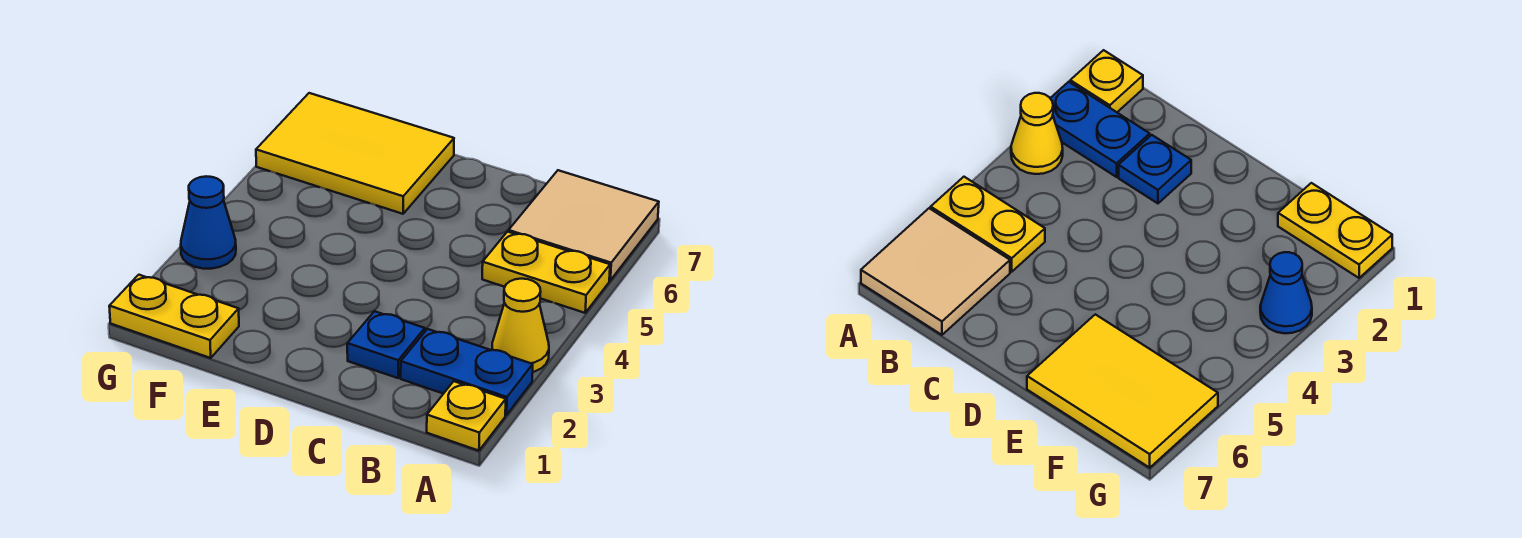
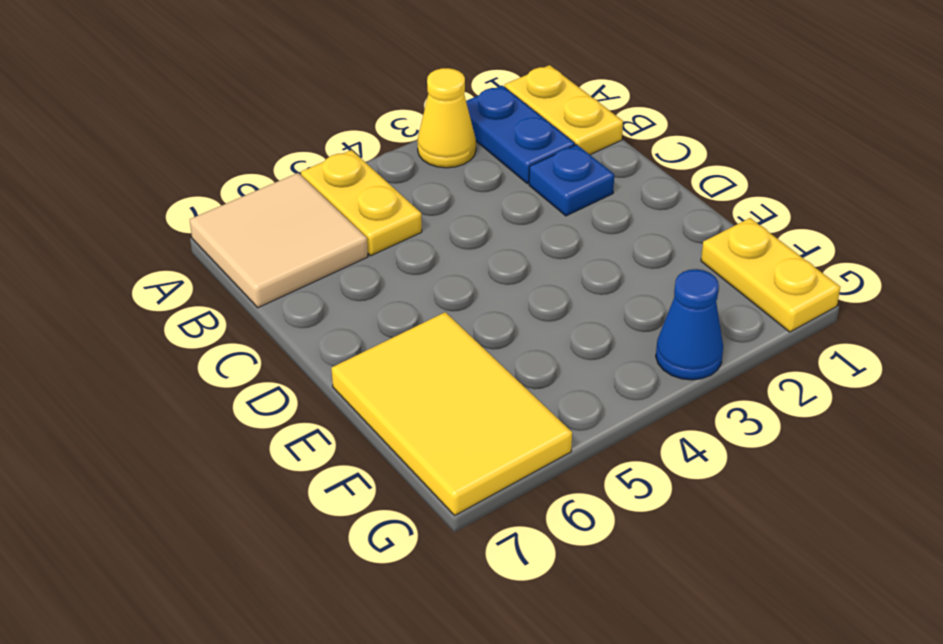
yellow plate A1 level 1 -> yellow plate A1:B1 level 1

